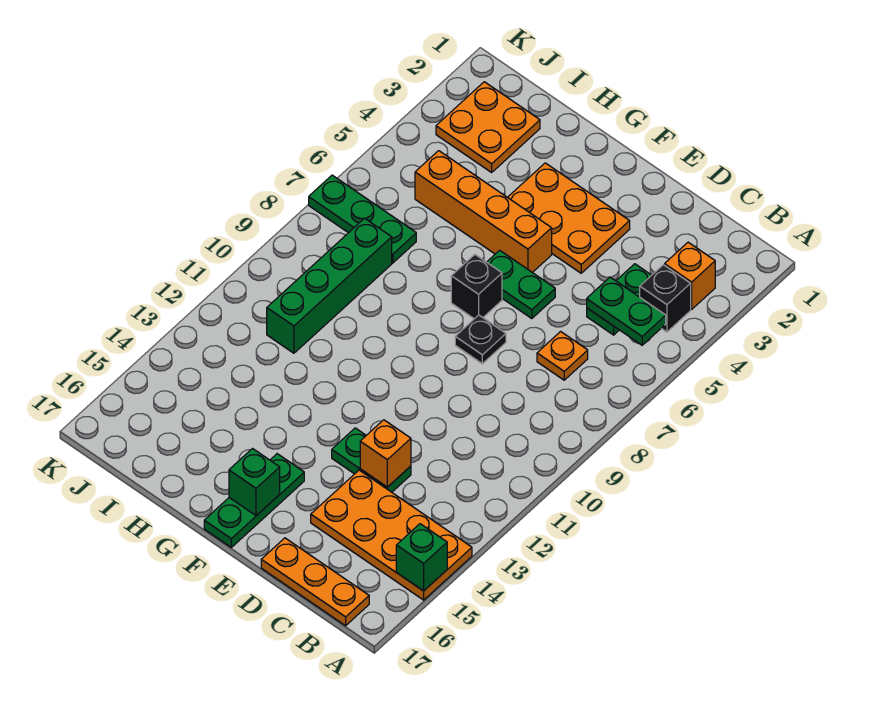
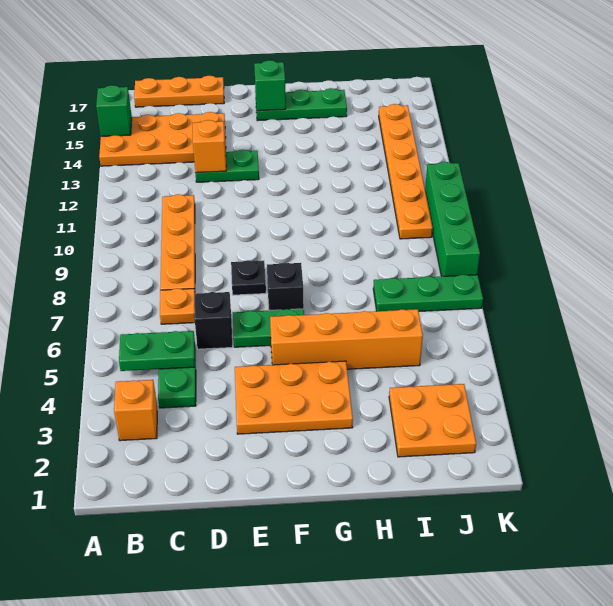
black brick B4 level 1 -> black brick D6 level 1
none -> orange plate C8:C11 level 1
green plate F15:F17 level 1 -> green plate F16:H16 level 1
green brick I8:I11 level 1 -> green brick K8:K11 level 1
none -> orange plate J10:J15 level 1

